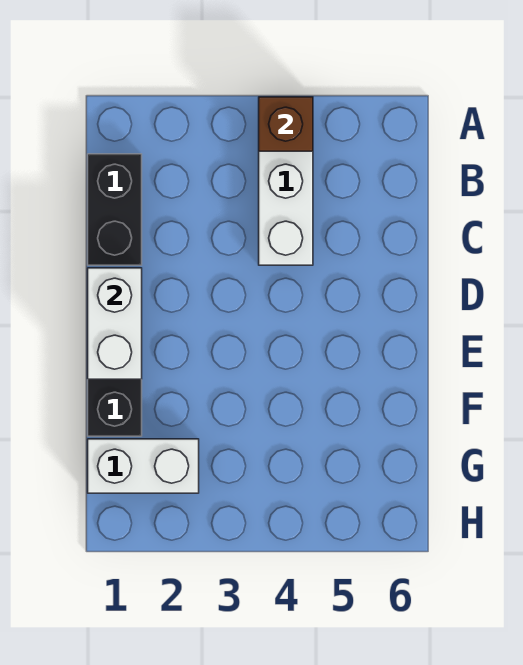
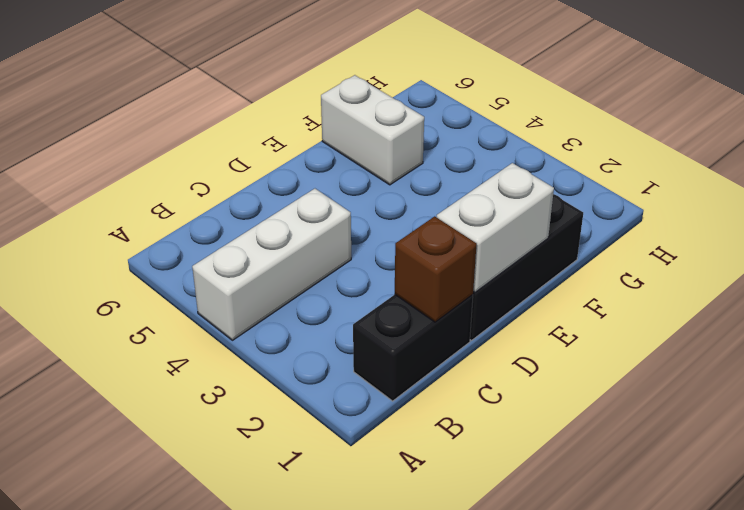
brown brick A4 level 2 -> brown brick C1 level 2
white brick G1:G2 level 1 -> white brick F5:F6 level 1

